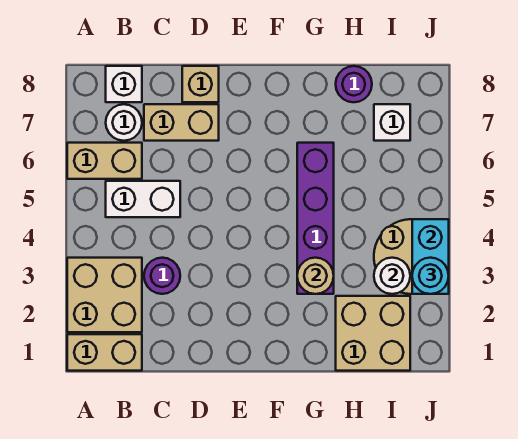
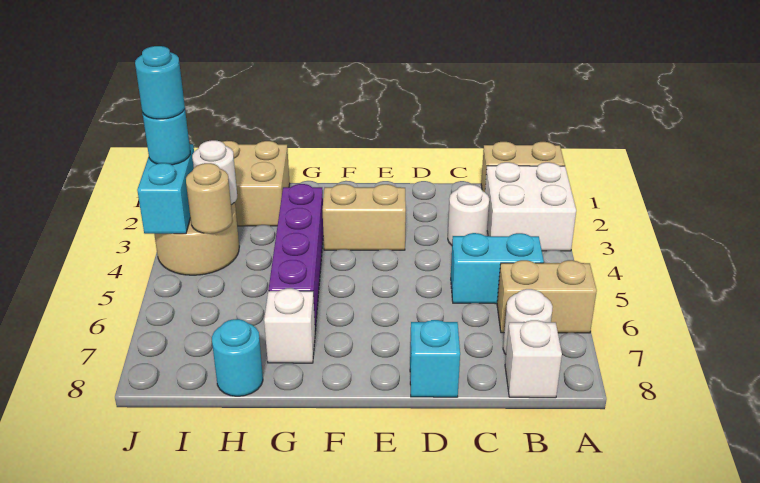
tan brick A2:B3 level 1 -> white brick A2:B3 level 1
white brick B5:C5 level 1 -> cyan brick B5:C5 level 1
purple round brick C3 level 1 -> white round brick C3 level 1
tan brick C7:D7 level 1 -> tan brick E3:F3 level 1
tan brick D8 level 1 -> cyan brick D8 level 1
tan round brick G3 level 2 -> tan round brick I4 level 2
purple round brick H8 level 1 -> cyan round brick H8 level 1
white brick I7 level 1 -> white brick G7 level 1
none -> cyan round brick J3 level 4

